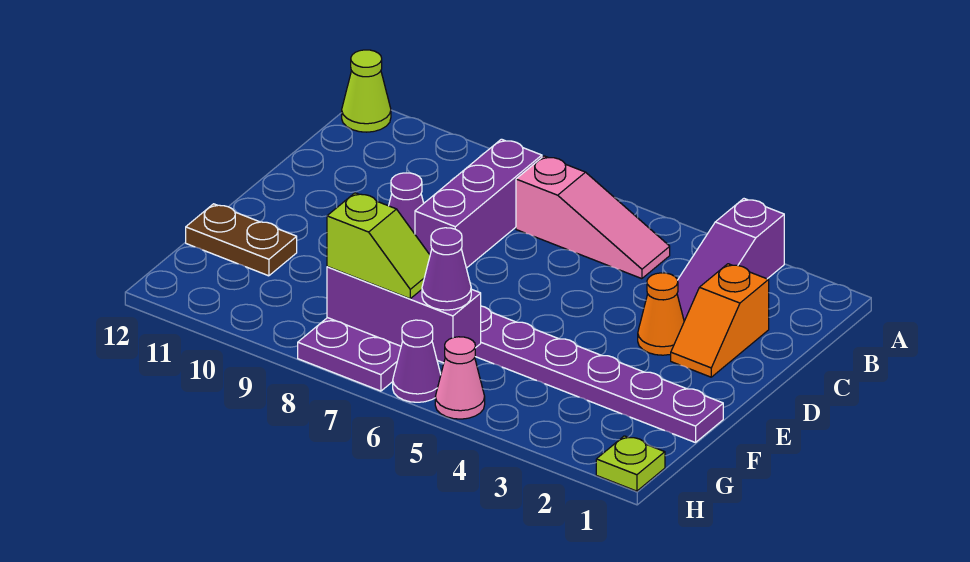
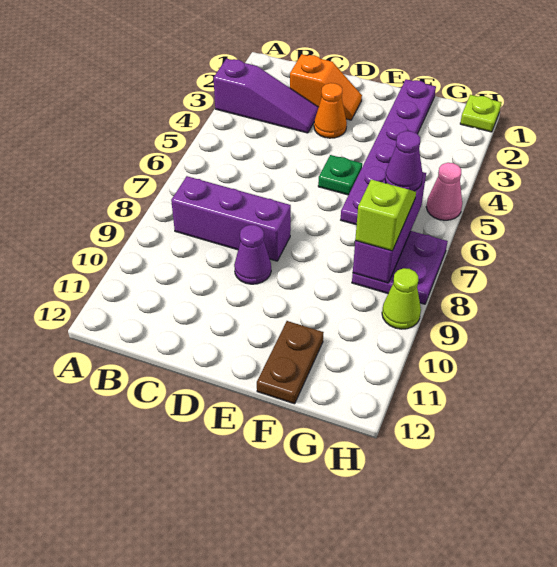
lime cone A12 level 1 -> lime cone H9 level 1
pink slope B5:B7 level 1 top 7 -> none
none -> green plate E5 level 1
purple cone H6 level 1 -> none

